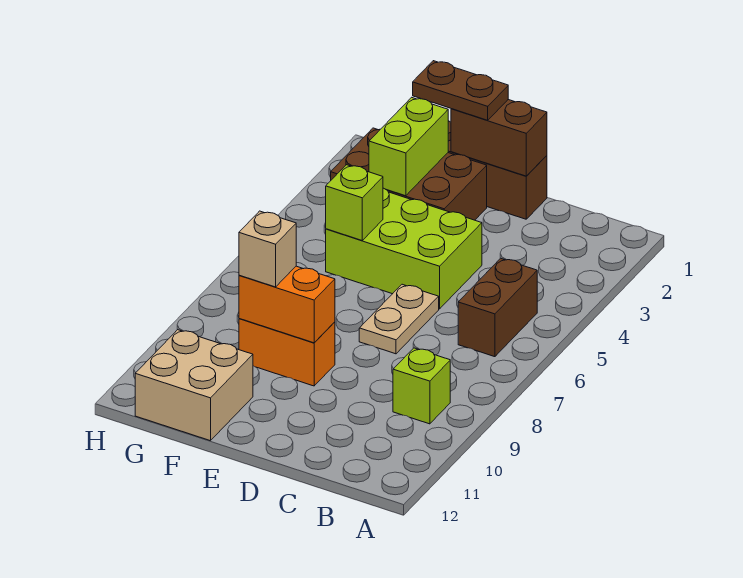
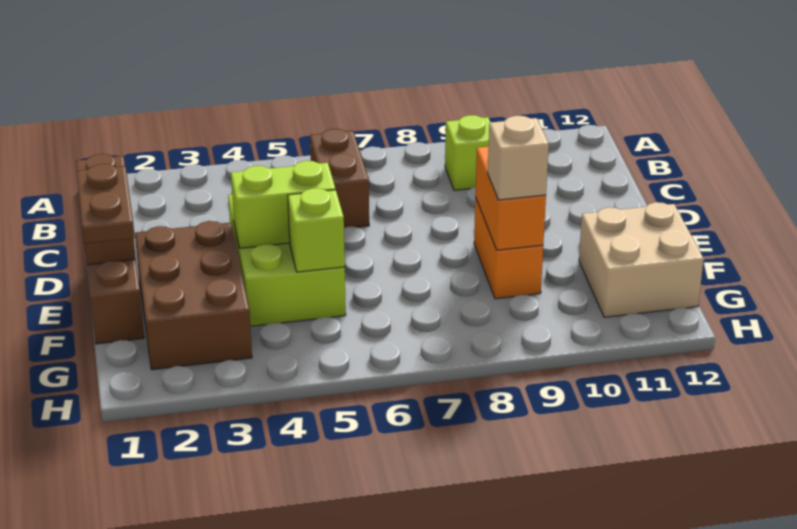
brown brick B5:B6 level 1 -> brown brick B6:C6 level 1
tan plate D6:D7 level 1 -> none
lime brick F2:F3 level 2 -> lime brick E4:E5 level 2

